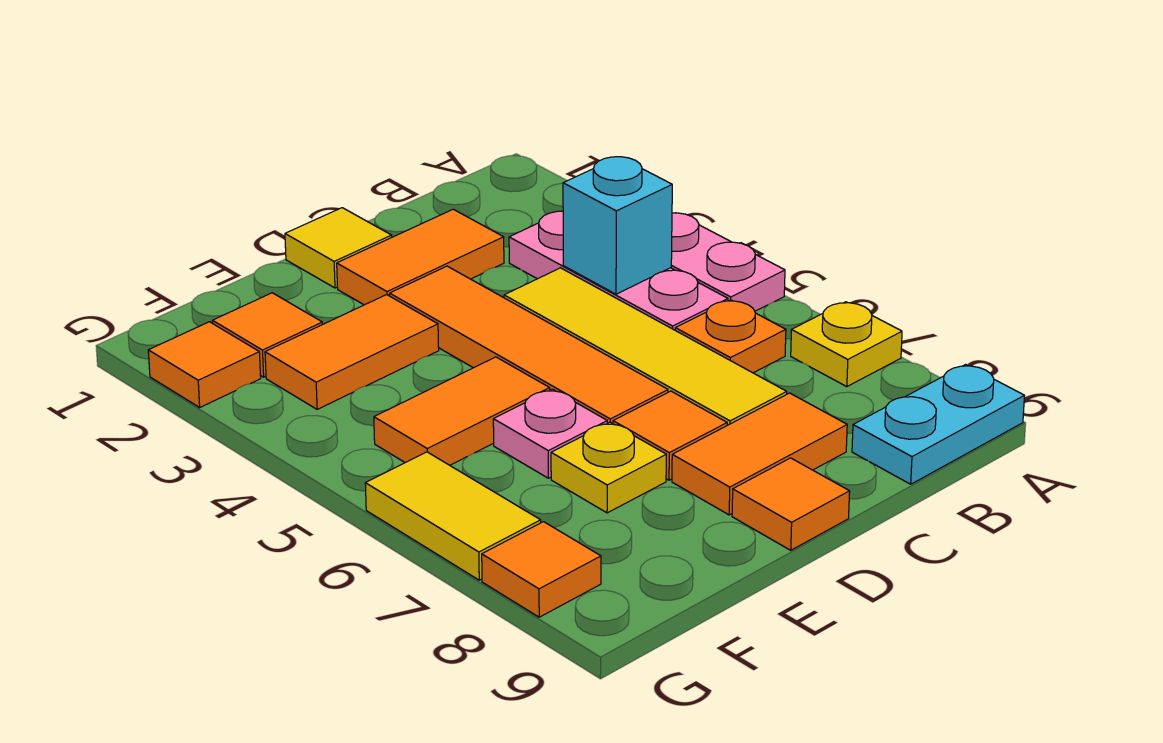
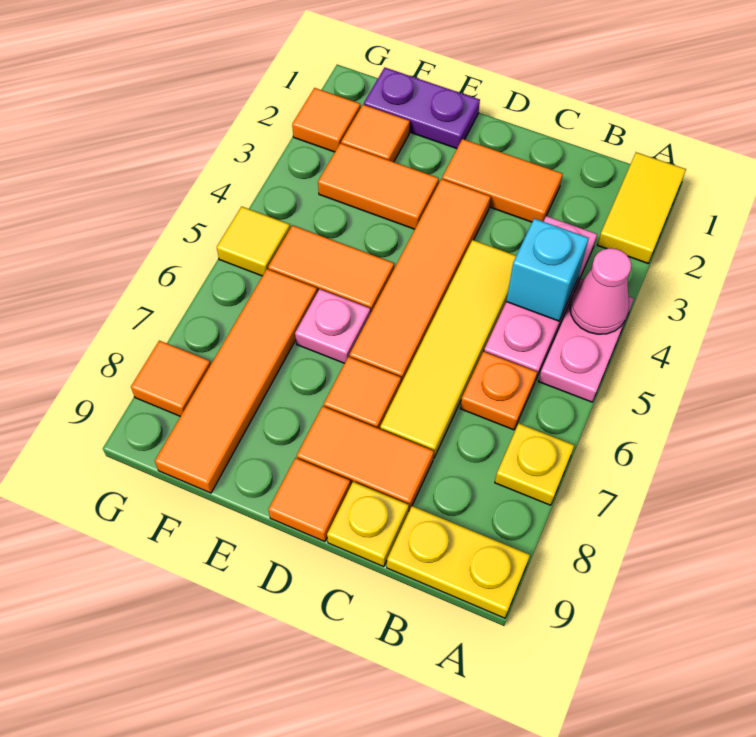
none -> pink cone A4 level 2
cyan plate A9:B9 level 1 -> yellow plate A9:B9 level 1
yellow tile D1 level 1 -> yellow tile G5 level 1
none -> purple plate E1:F1 level 1
yellow plate E7 level 1 -> yellow plate C9 level 1
none -> orange tile F6:F9 level 1
yellow tile G6:G7 level 1 -> yellow tile A1:A2 level 1

